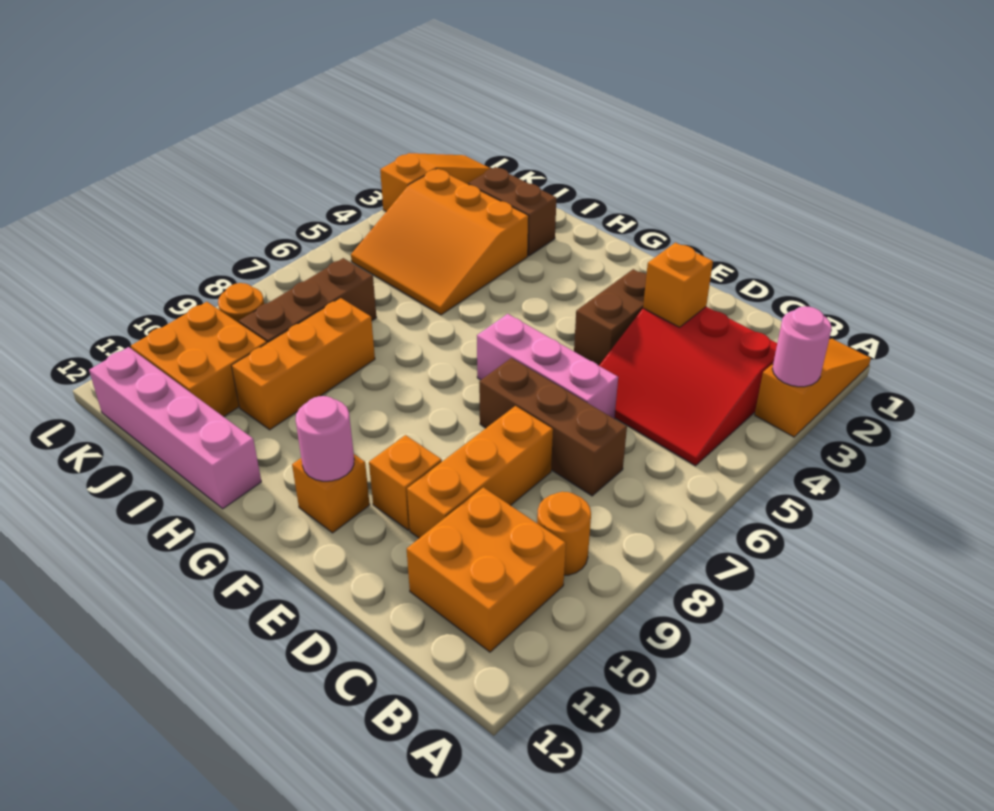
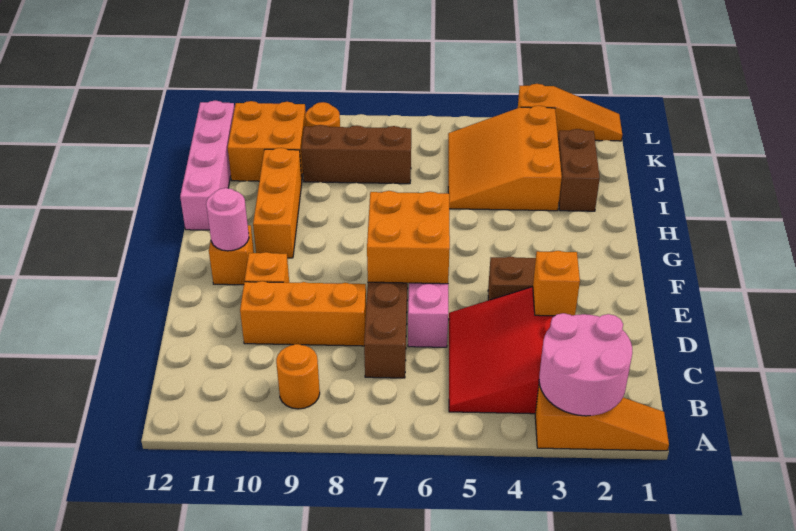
pink round brick A3 level 2 -> pink round brick A2:B3 level 2
orange brick B10:C11 level 1 -> orange brick E6:F7 level 2
orange brick I8:I10 level 1 -> orange brick G10:I10 level 1

